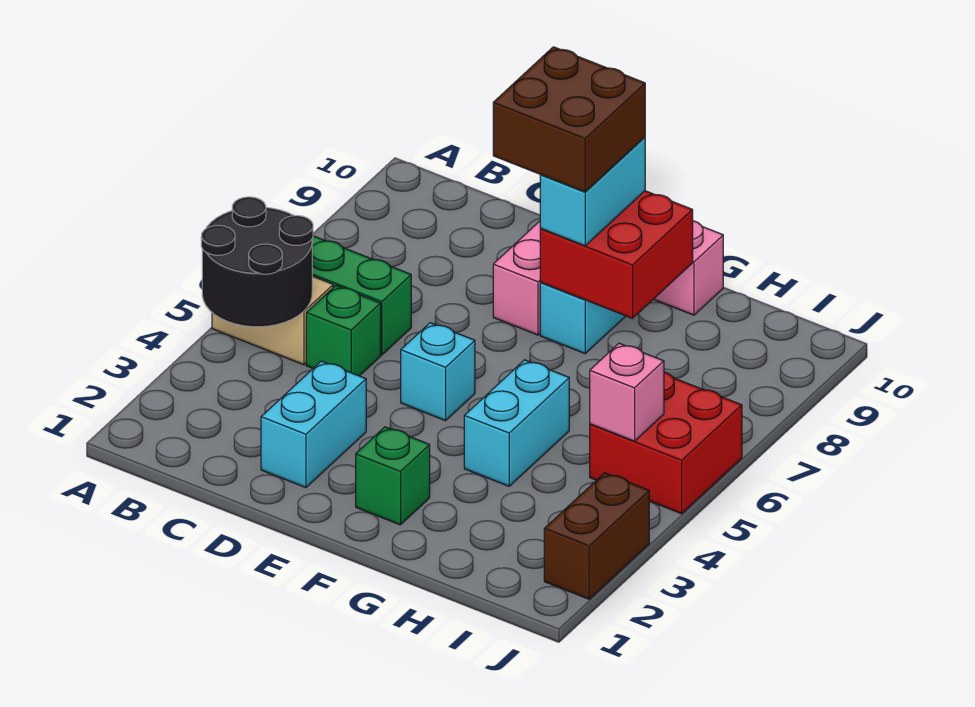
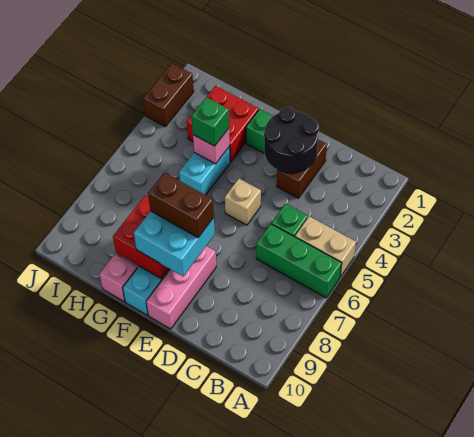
black round brick A4:B5 level 2 -> black round brick D2:E3 level 2
cyan brick D2:D3 level 1 -> brown brick D2:D3 level 1
cyan brick E5 level 1 -> tan brick E5 level 1
brown brick E8:F9 level 4 -> brown brick E8:F8 level 4
cyan brick F8:F9 level 3 -> cyan brick E8:F9 level 3
none -> green brick G4 level 3
red brick I5:J6 level 1 -> red brick G2:H3 level 1
pink brick I5 level 2 -> pink brick G4 level 2

